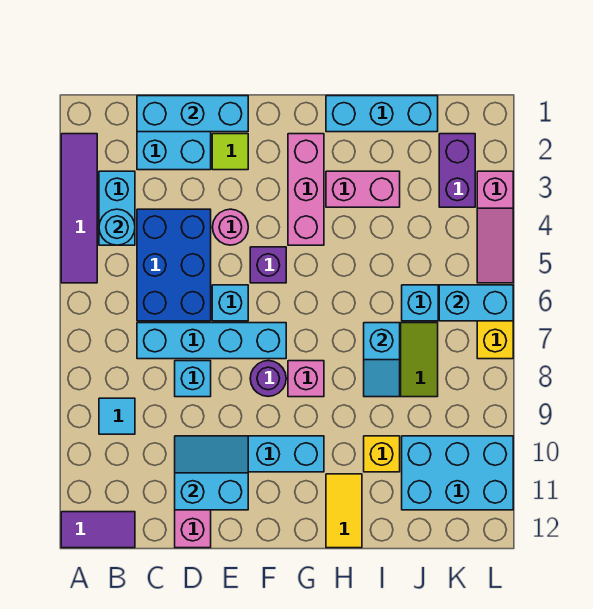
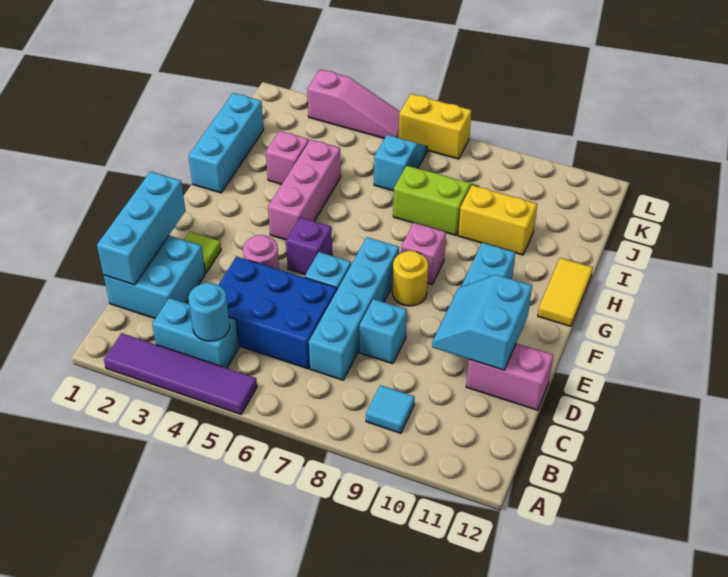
purple tile A12:B12 level 1 -> none
purple round brick F8 level 1 -> yellow round brick F8 level 1
pink brick G2:G4 level 1 -> pink brick G4:I4 level 1
pink brick H3:I3 level 1 -> pink brick I3 level 1
yellow tile H11:H12 level 1 -> yellow tile G12:H12 level 1
cyan slope I7:I8 level 2 top 7 -> none
yellow brick I10 level 1 -> yellow brick I9:I10 level 1
cyan brick J10:L11 level 1 -> none
purple brick K2:K3 level 1 -> none
cyan brick K6:L6 level 2 -> none

